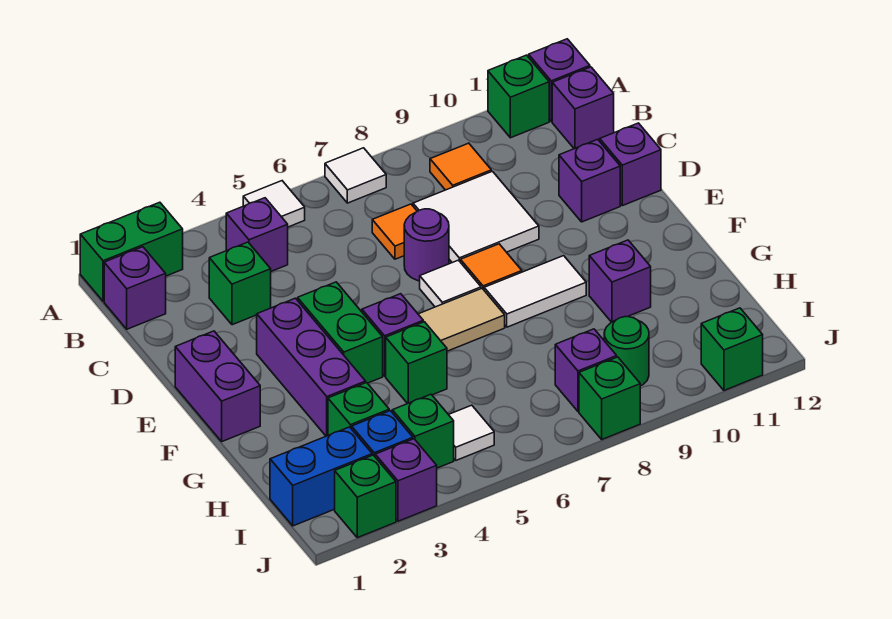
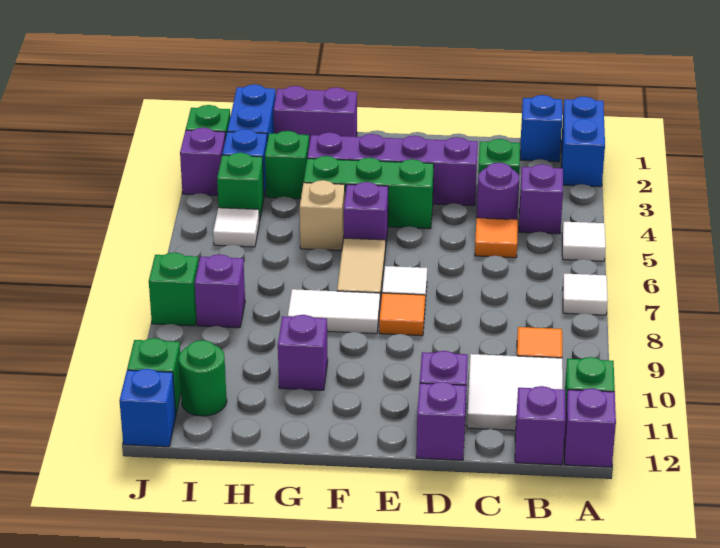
green brick A1:A2 level 1 -> blue brick A1:A2 level 1
purple brick B1 level 1 -> blue brick B1 level 1
orange tile C7 level 1 -> orange tile C5 level 1
white tile C8:D9 level 1 -> white tile B10:C11 level 1
purple round brick D7 level 1 -> purple round brick C4 level 1
purple brick E1:F1 level 1 -> purple brick G1:H1 level 1
purple brick E3:G3 level 1 -> purple brick D3:G3 level 1
green brick E4:F4 level 1 -> green brick E4:G4 level 1
white tile F8:F9 level 1 -> white tile F8:G8 level 1
green brick G5 level 1 -> tan brick G5 level 1
green round brick I9 level 1 -> green round brick I11 level 1
none -> blue brick J12 level 1

